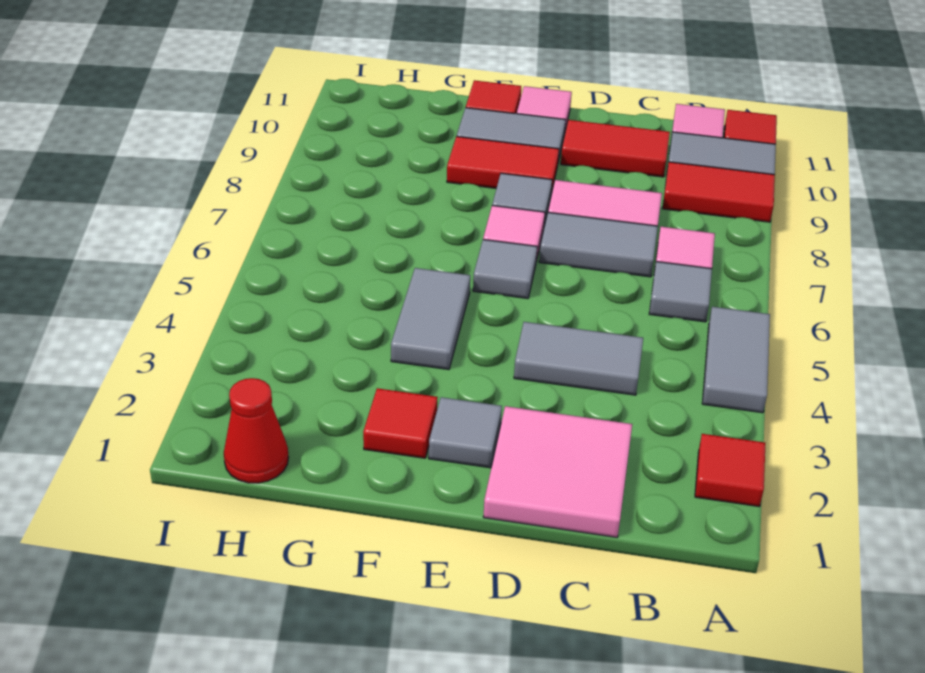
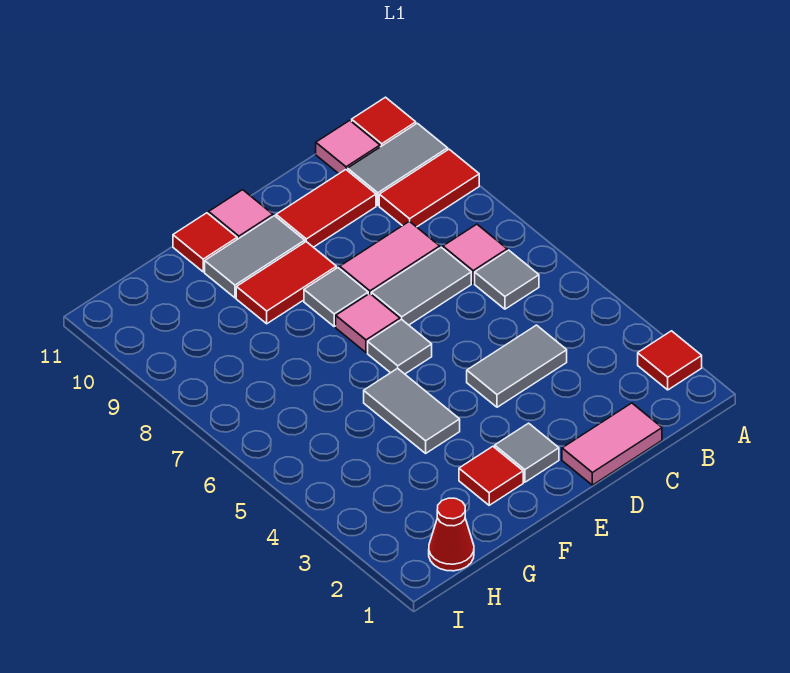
grey tile A4:A5 level 1 -> none
pink tile C1:D2 level 1 -> pink tile C1:D1 level 1

